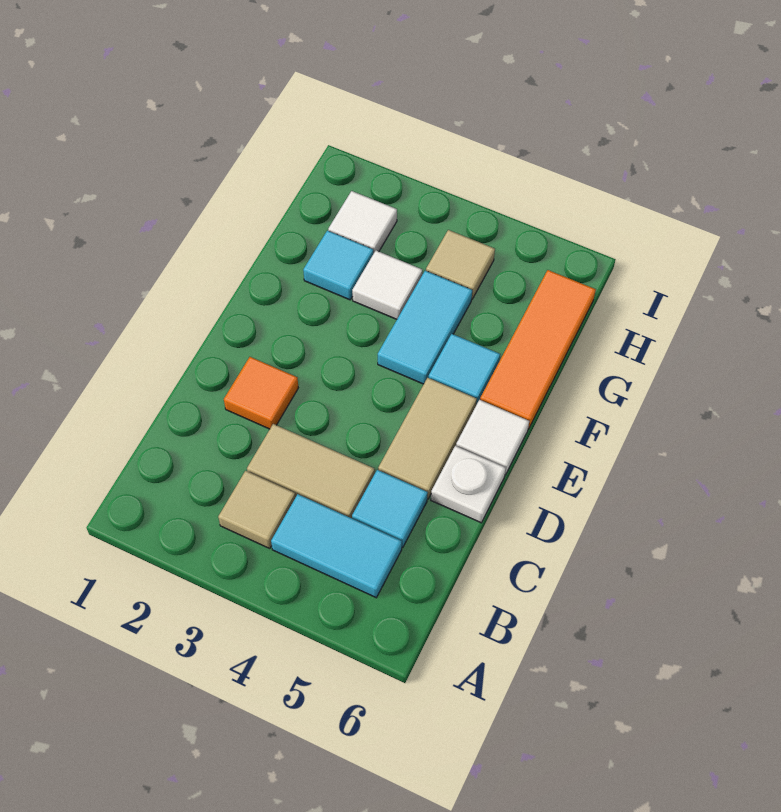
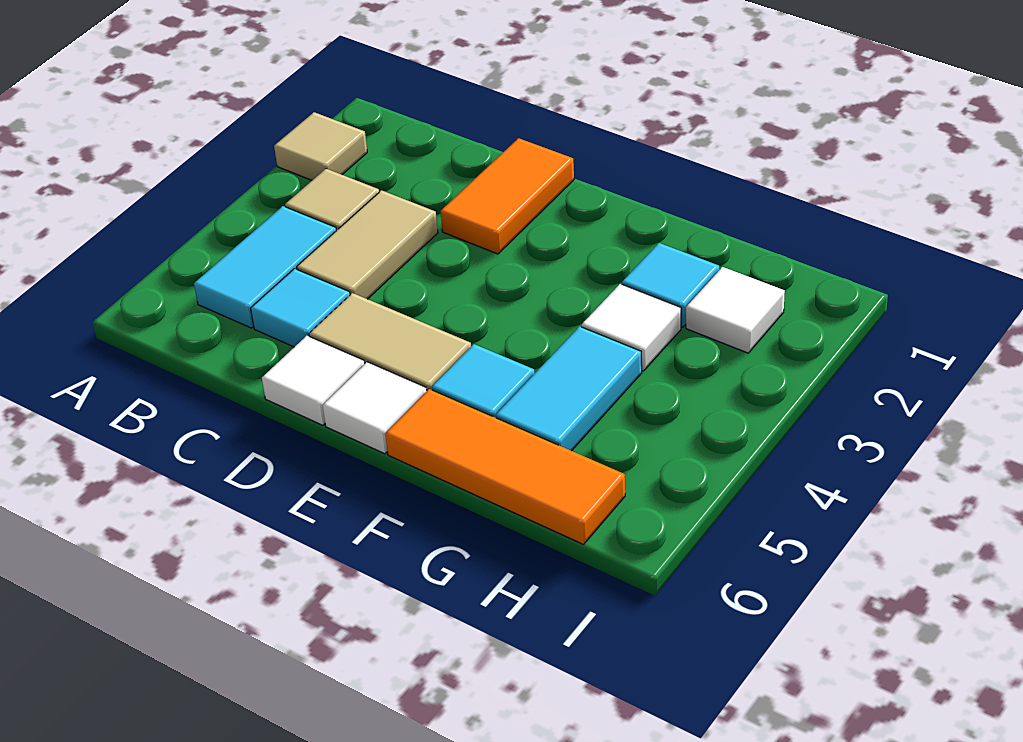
orange tile D2 level 1 -> orange tile D1:D2 level 1
white plate D6 level 1 -> white tile D6 level 1
cyan tile F4:G4 level 1 -> cyan tile G4:G5 level 1
tan tile H4 level 1 -> tan tile A2 level 1

